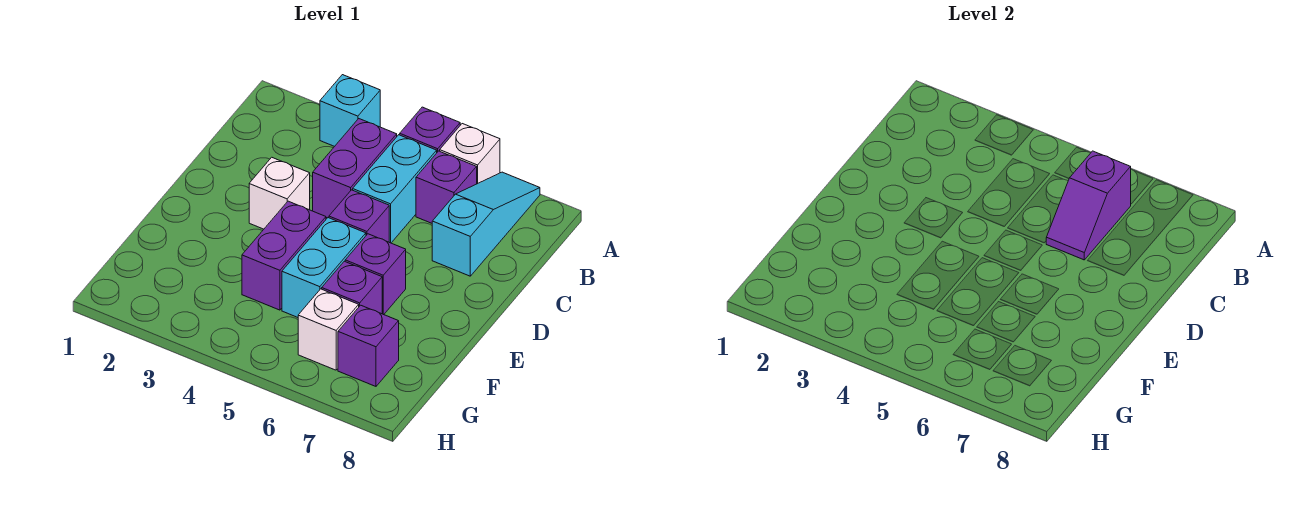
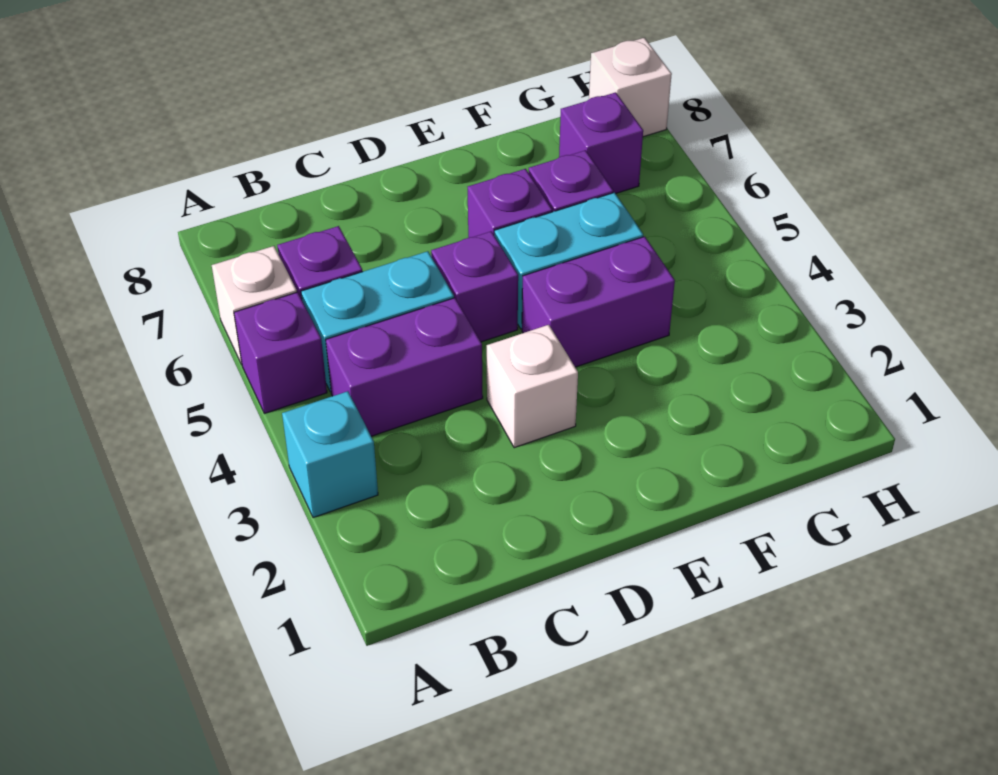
cyan slope A7:C7 level 1 top C -> none
purple slope B6:C6 level 2 top B -> none
white brick G6 level 1 -> white brick H8 level 1

